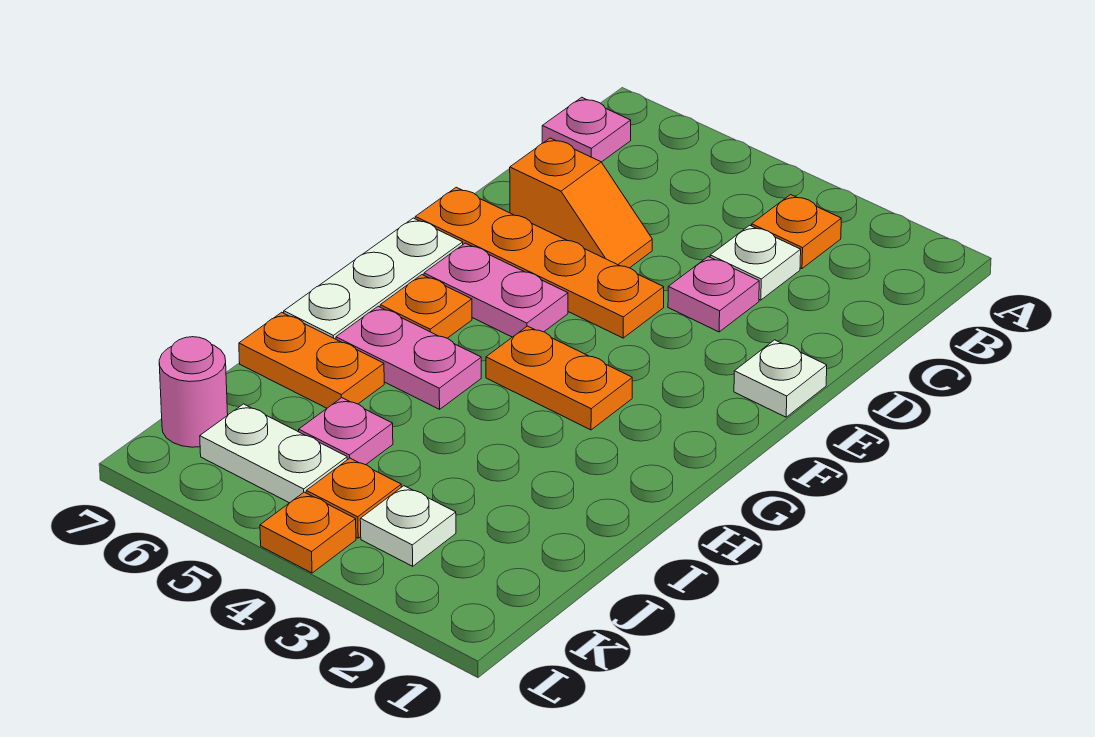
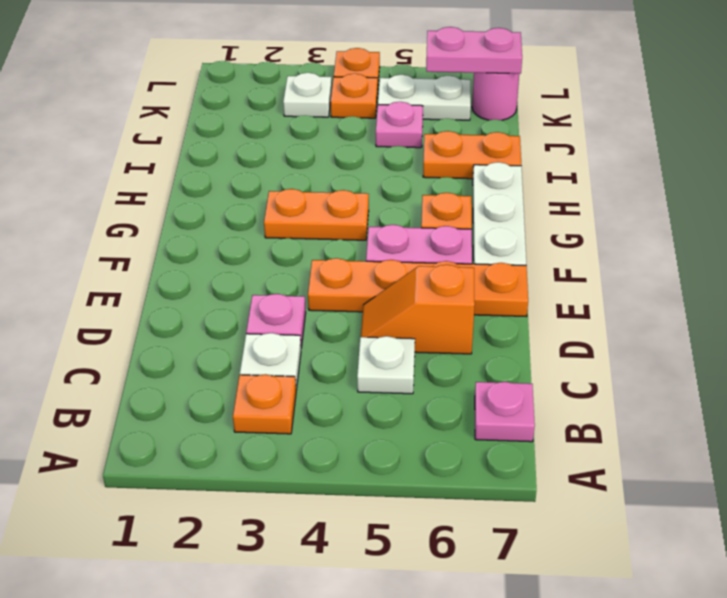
white plate E1 level 1 -> white plate C5 level 1
pink plate H5:H6 level 1 -> pink plate K6:K7 level 2

